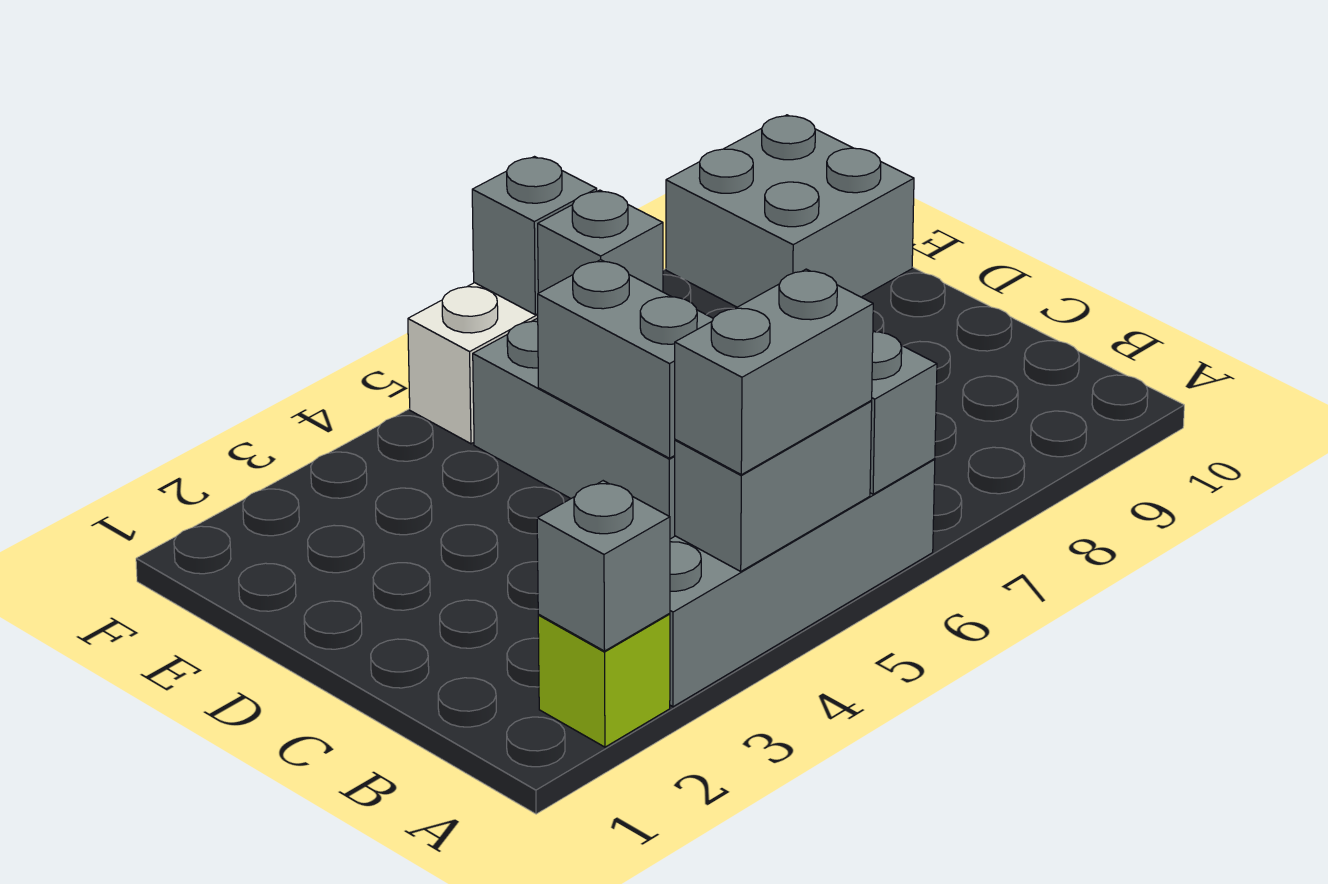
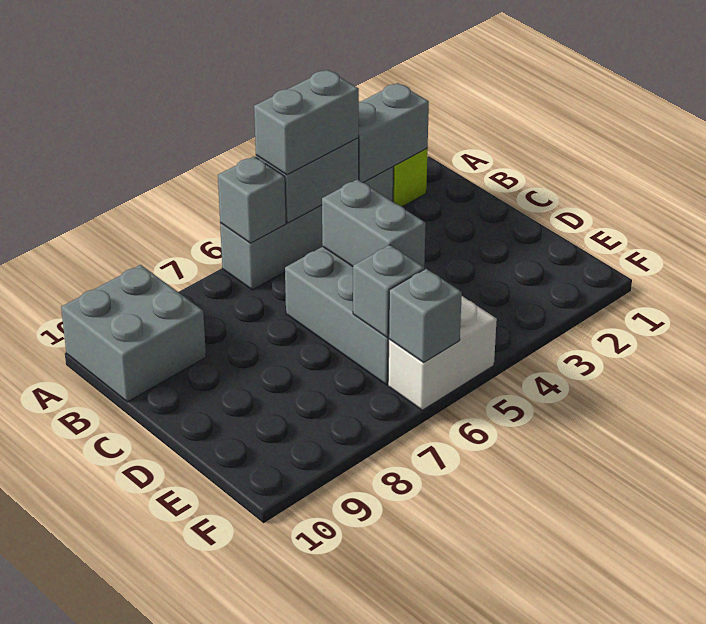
grey brick A2 level 2 -> grey brick A2:A3 level 2
grey brick E9:F10 level 1 -> grey brick A9:B10 level 1

